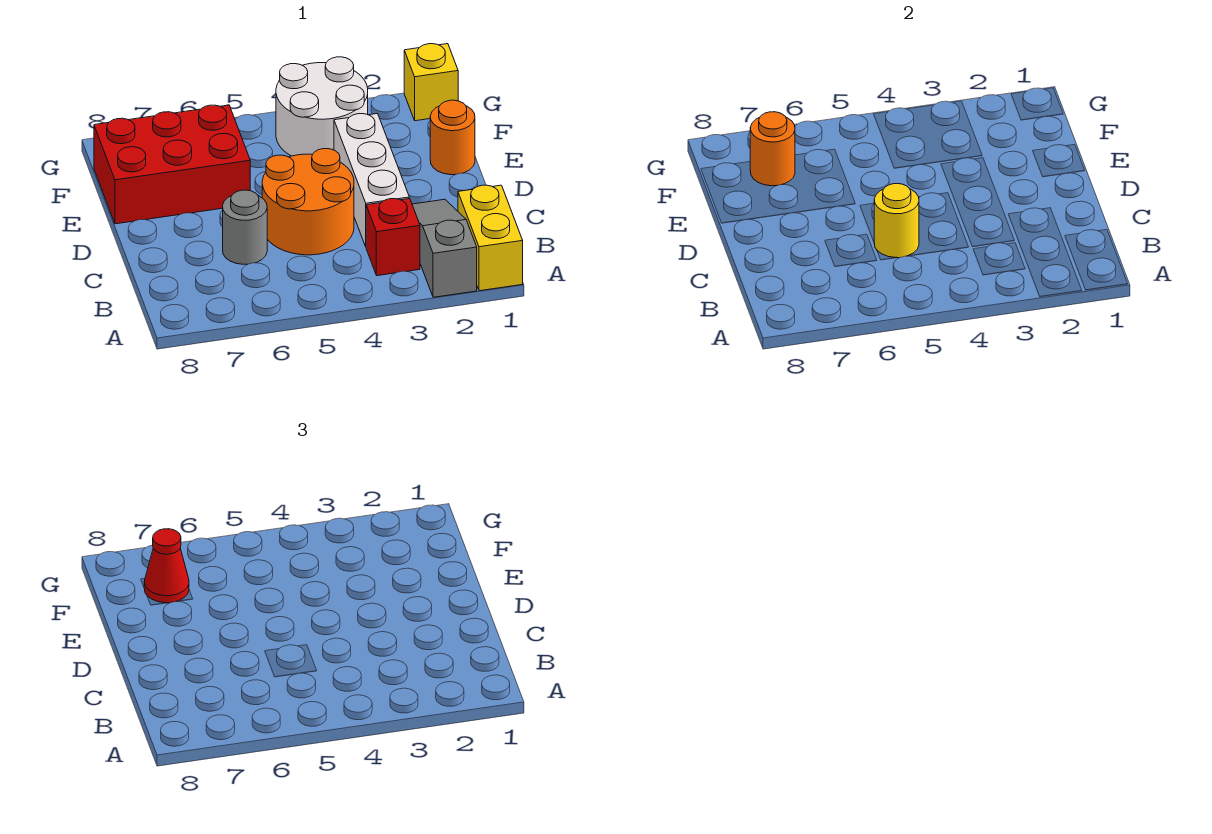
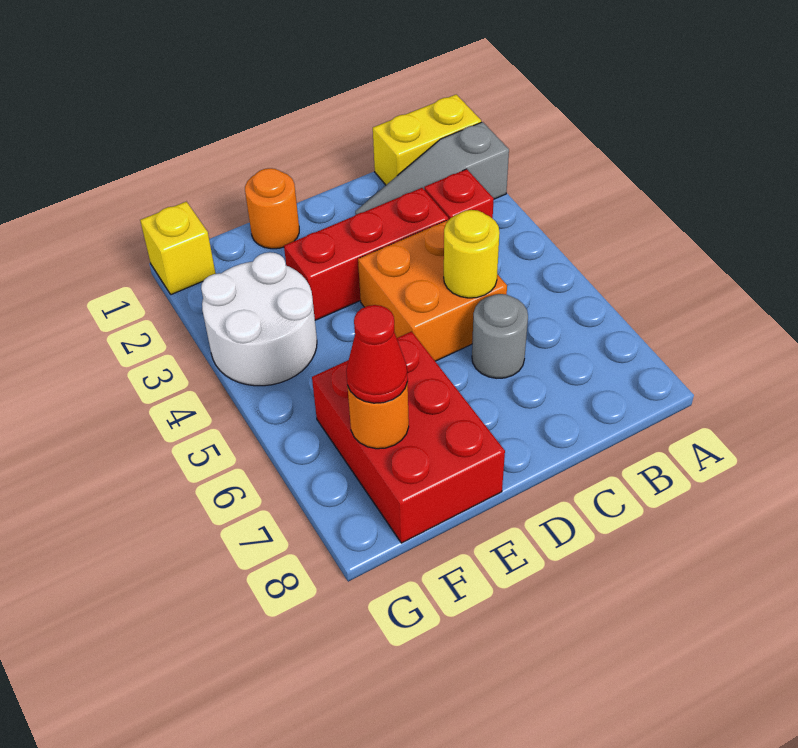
white brick C3:E3 level 1 -> red brick C3:E3 level 1
orange round brick C4:D5 level 1 -> orange brick C4:D5 level 1

